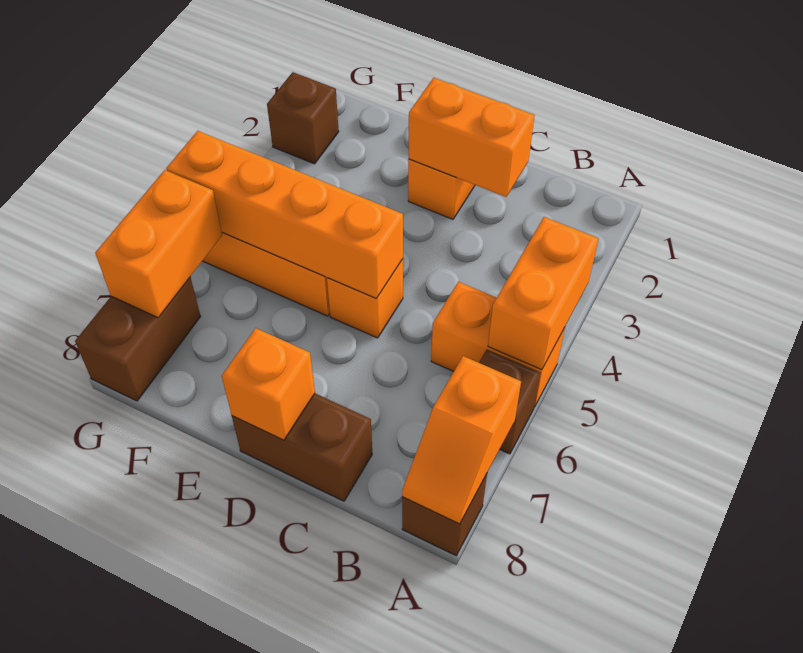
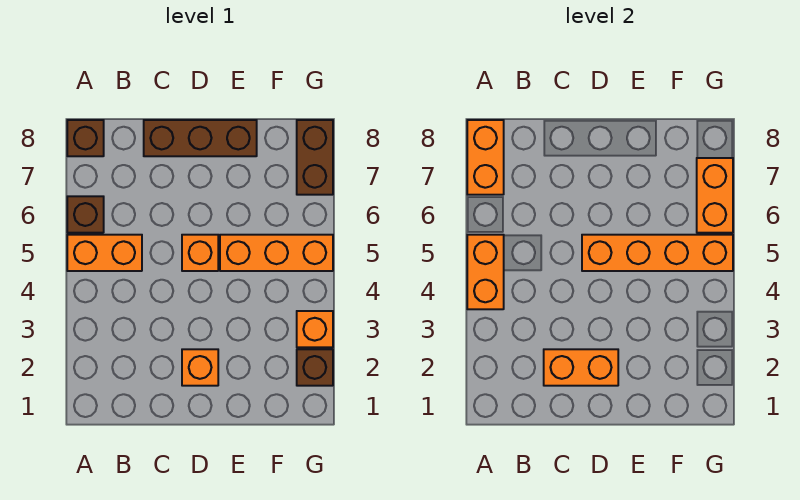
orange slope A7:A8 level 2 top 7 -> orange brick A7:A8 level 2
brown brick C8:D8 level 1 -> brown brick C8:E8 level 1
orange brick D8 level 2 -> orange brick G3 level 1

